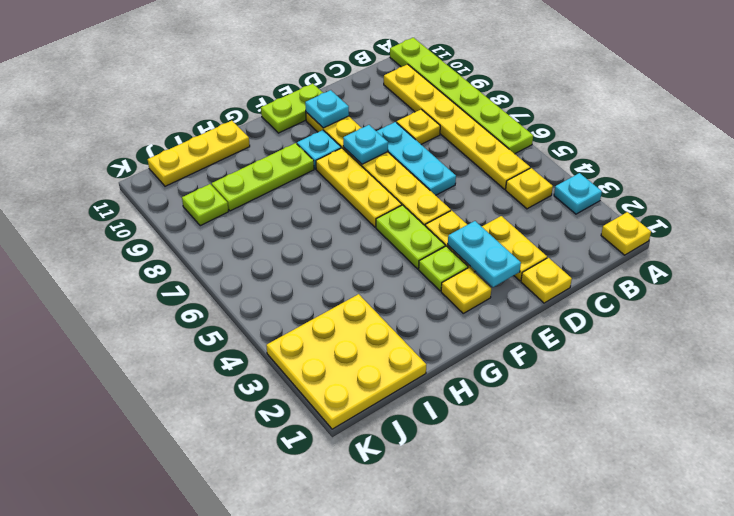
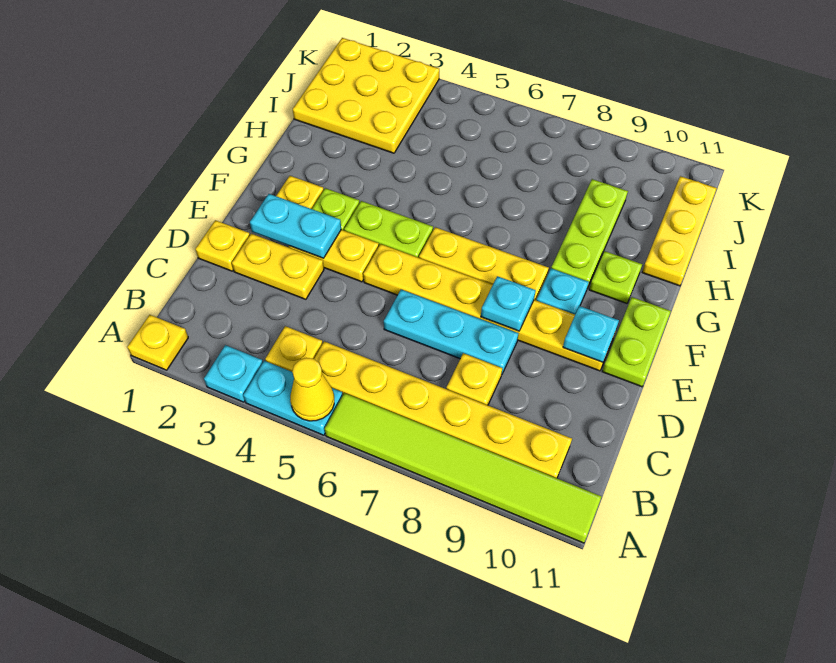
none -> cyan plate A4:A5 level 1
none -> yellow cone A5 level 2
lime plate A6:A11 level 1 -> lime tile A6:A11 level 1
lime plate J9 level 1 -> lime plate G10 level 1

